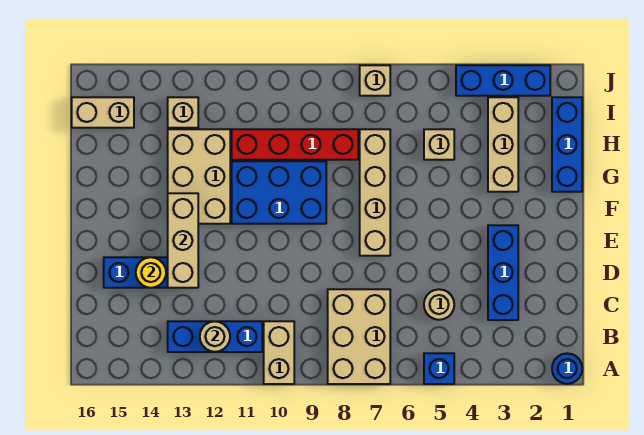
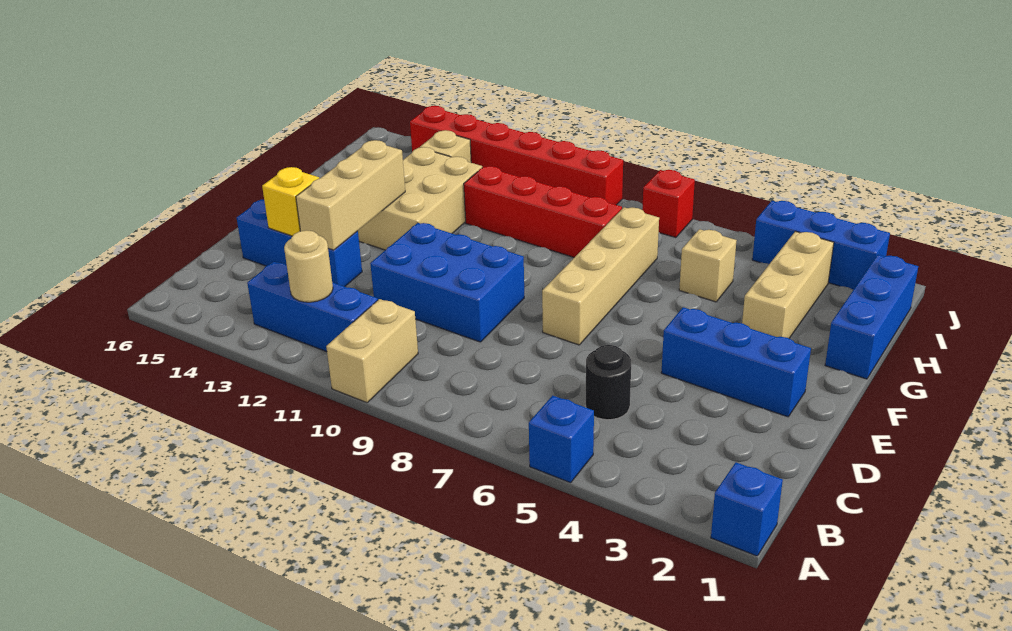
blue round brick A1 level 1 -> blue brick A1 level 1
tan brick A7:C8 level 1 -> none
blue brick C3:E3 level 1 -> blue brick E2:E4 level 1
tan round brick C5 level 1 -> black round brick C5 level 1
yellow round brick D14 level 2 -> yellow brick D14 level 2
blue brick F9:G11 level 1 -> blue brick D9:E11 level 1
tan brick I15:I16 level 1 -> none
tan brick J7 level 1 -> red brick J7 level 1
none -> red brick J9:J14 level 1

